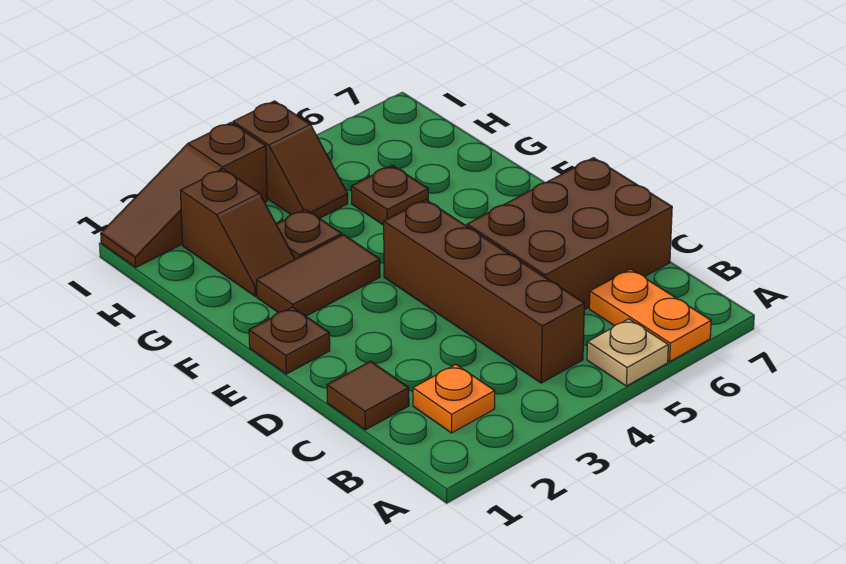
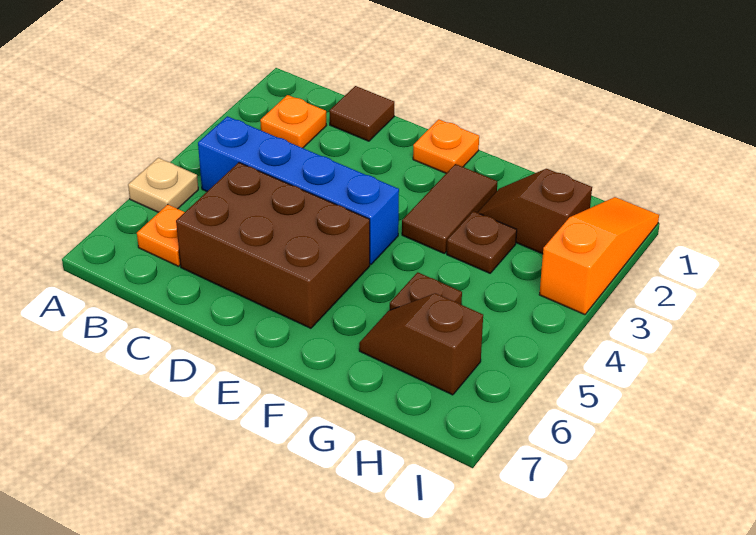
orange plate A6:B6 level 1 -> orange plate B6 level 1
brown brick B4:E4 level 1 -> blue brick B4:E4 level 1
brown brick C5:D7 level 1 -> brown brick C5:E6 level 1
brown plate E1 level 1 -> orange plate E1 level 1
brown slope H4:I4 level 1 top I -> brown slope G6:H6 level 1 top H
brown slope I1:I3 level 1 top 3 -> orange slope I1:I3 level 1 top 3

